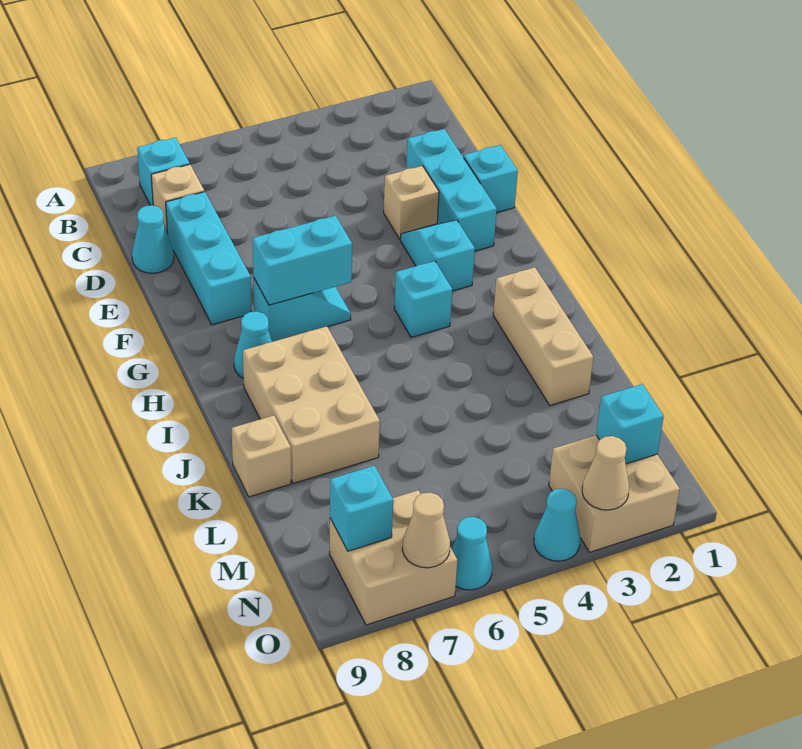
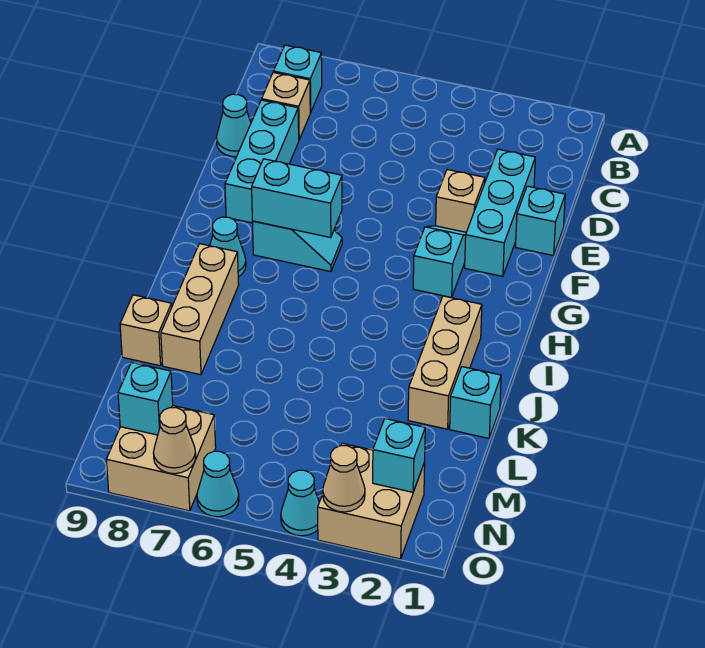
cyan brick H4 level 1 -> cyan brick K1 level 1
tan brick I7:K8 level 1 -> tan brick I8:K8 level 1

